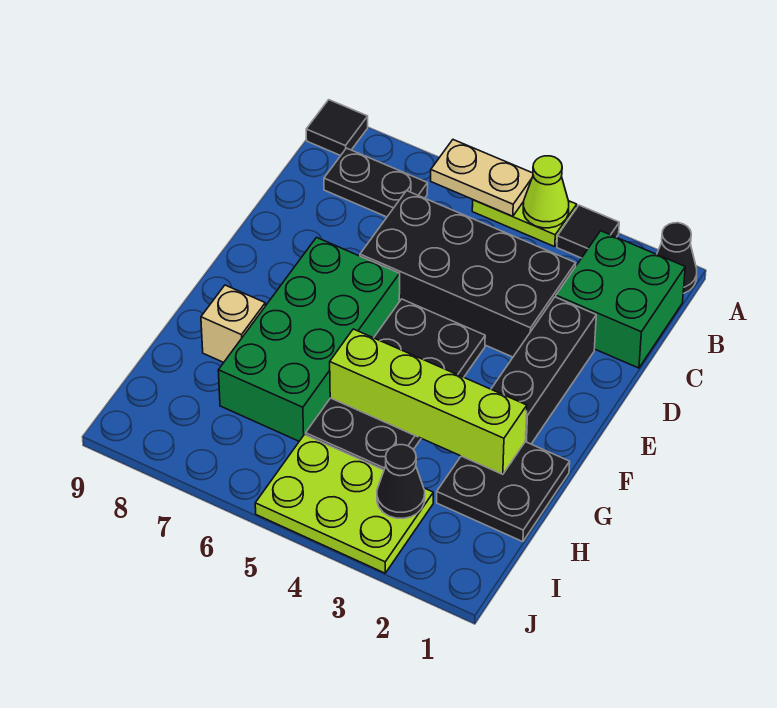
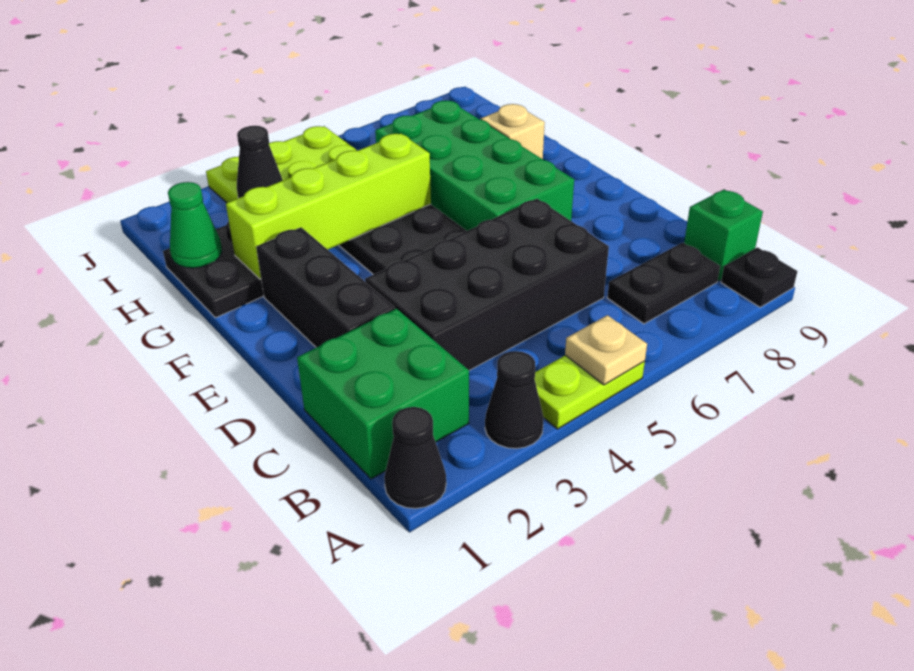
black tile A3 level 1 -> black cone A3 level 1
lime cone A4 level 2 -> none
tan plate A5:A6 level 2 -> tan plate A5 level 2
black tile A9 level 1 -> black plate A9 level 1
none -> green brick B9 level 1
none -> green cone H1 level 2

